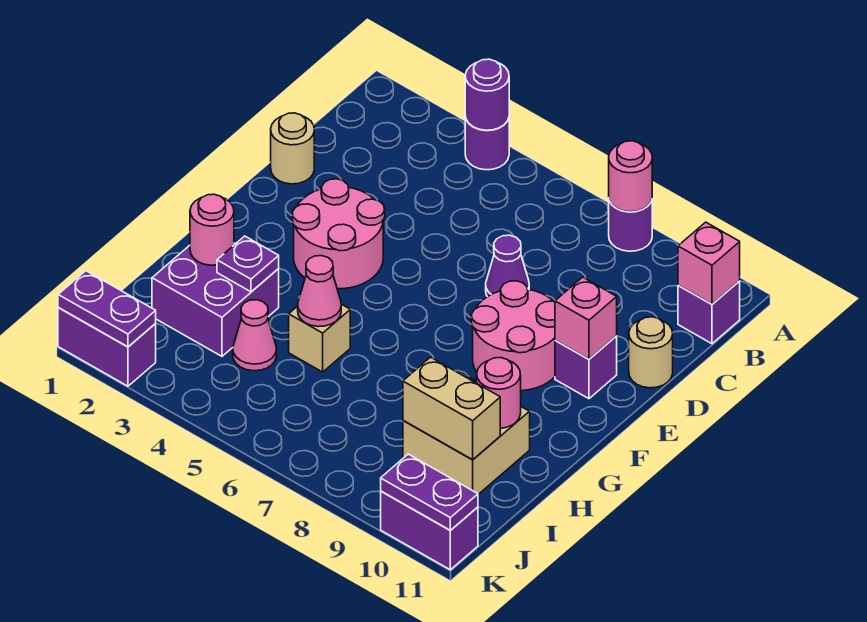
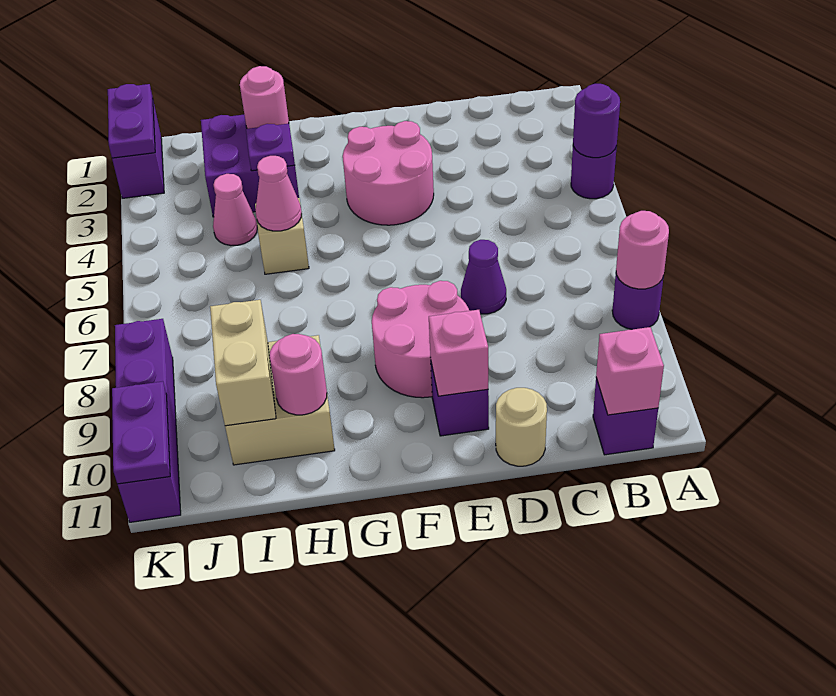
tan round brick D1 level 1 -> none
purple brick K10:K11 level 1 -> purple brick K8:K11 level 1

